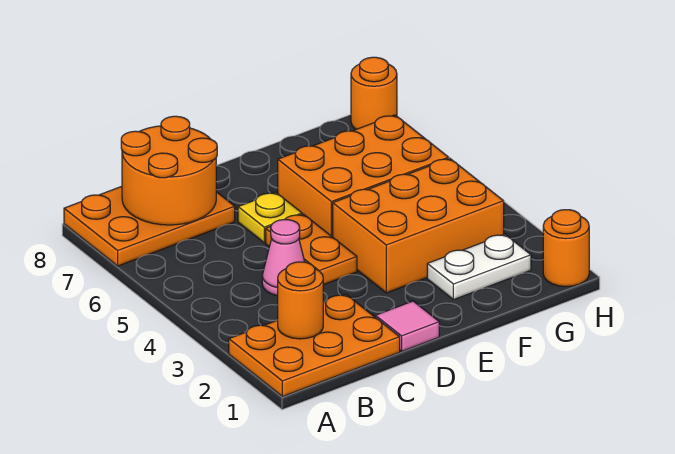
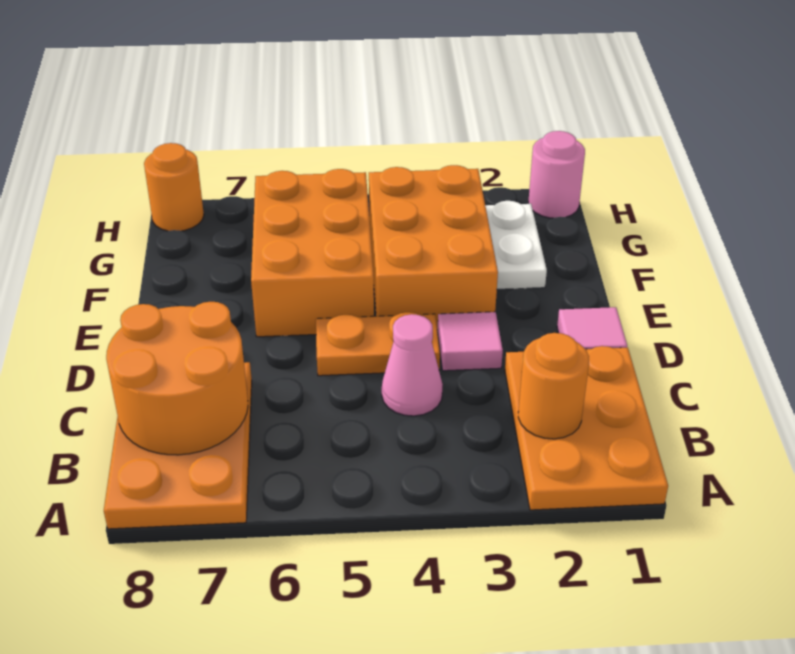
none -> pink tile D3 level 1
yellow plate D6 level 1 -> none
orange round brick H1 level 1 -> pink round brick H1 level 1

